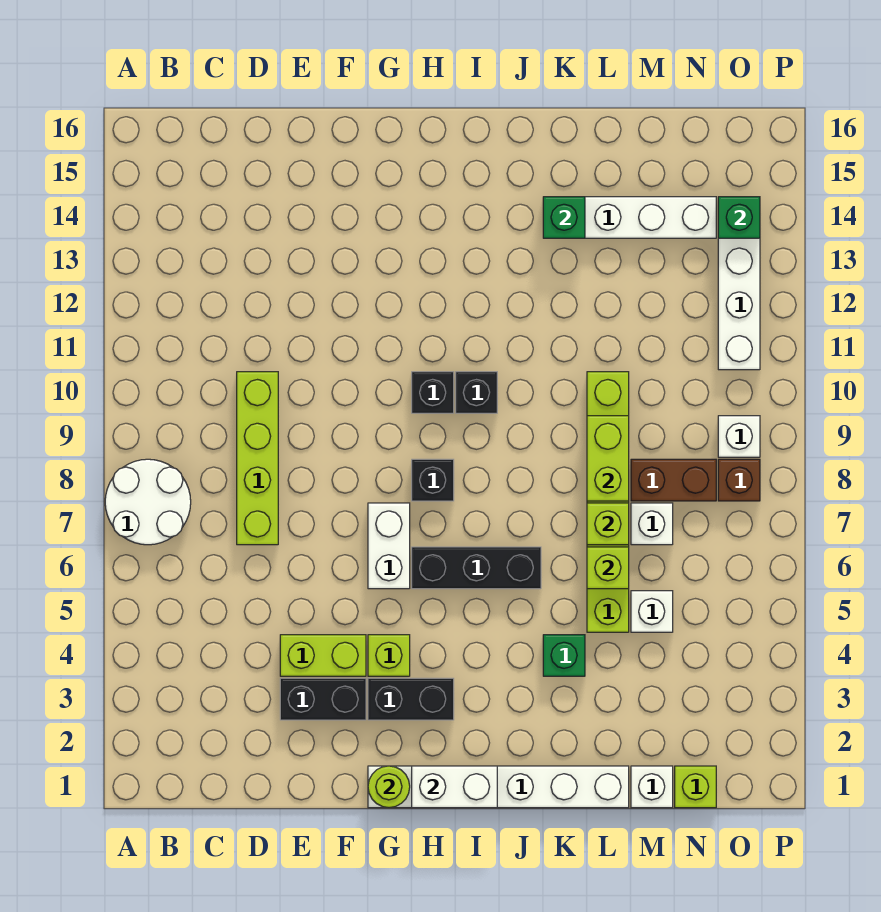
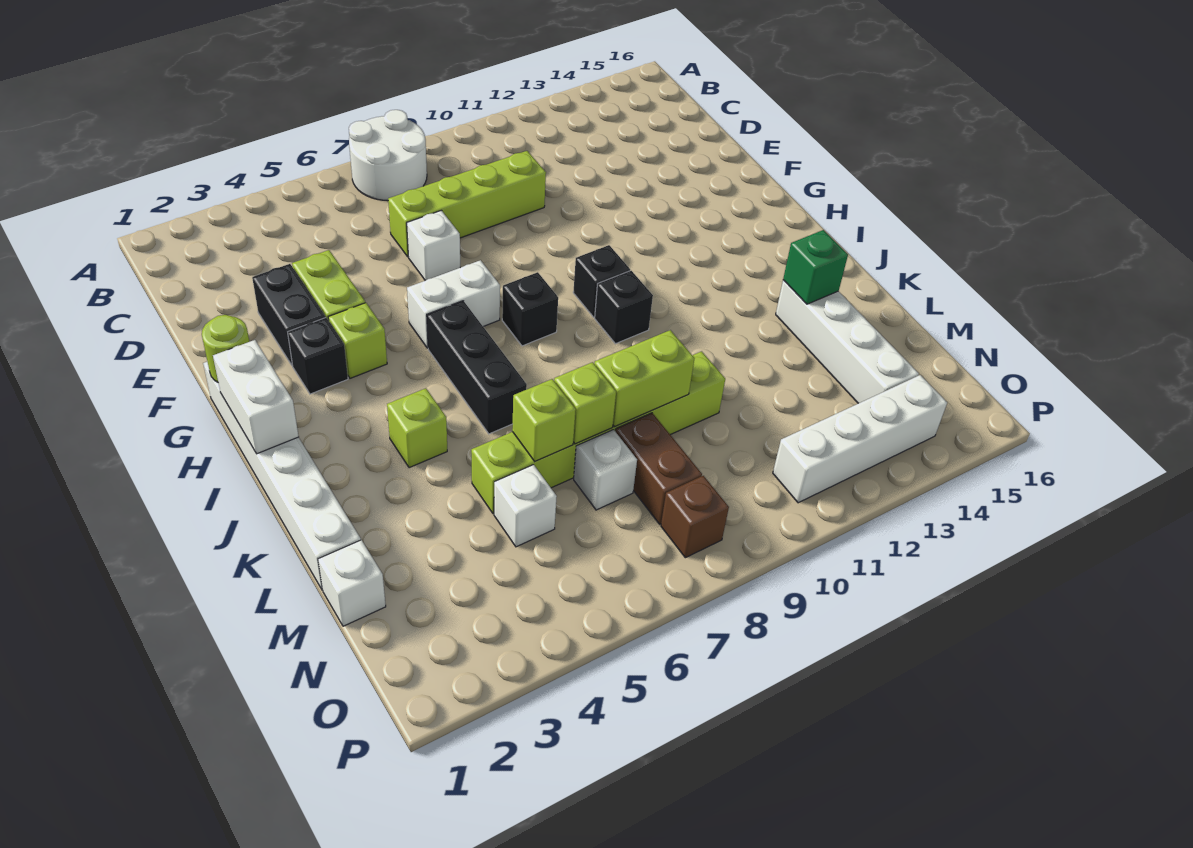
black brick G3:H3 level 1 -> black brick G3 level 1
green brick K4 level 1 -> none
lime brick N1 level 1 -> lime brick J4 level 1
white brick O9 level 1 -> white brick E7 level 1
green brick O14 level 2 -> none

